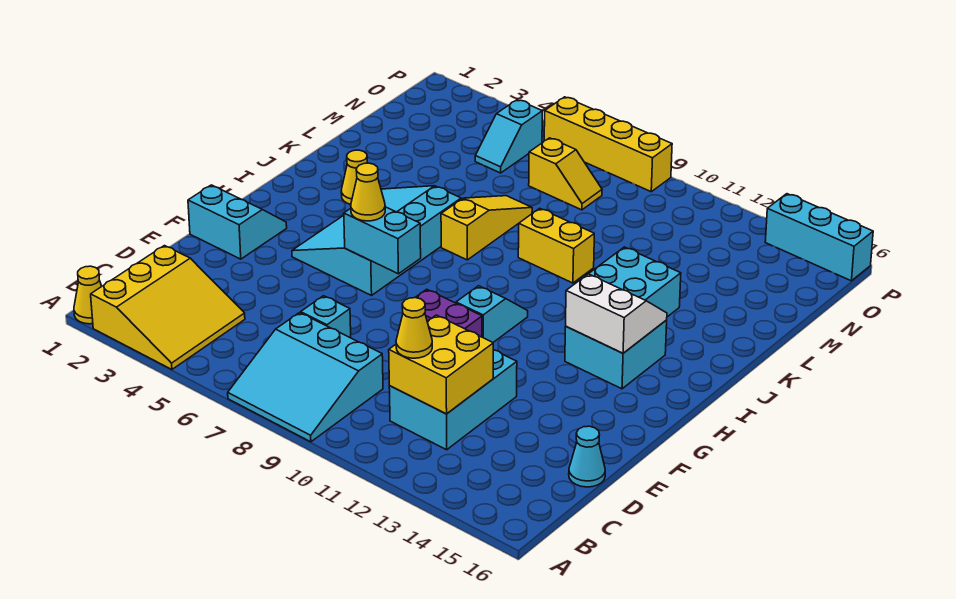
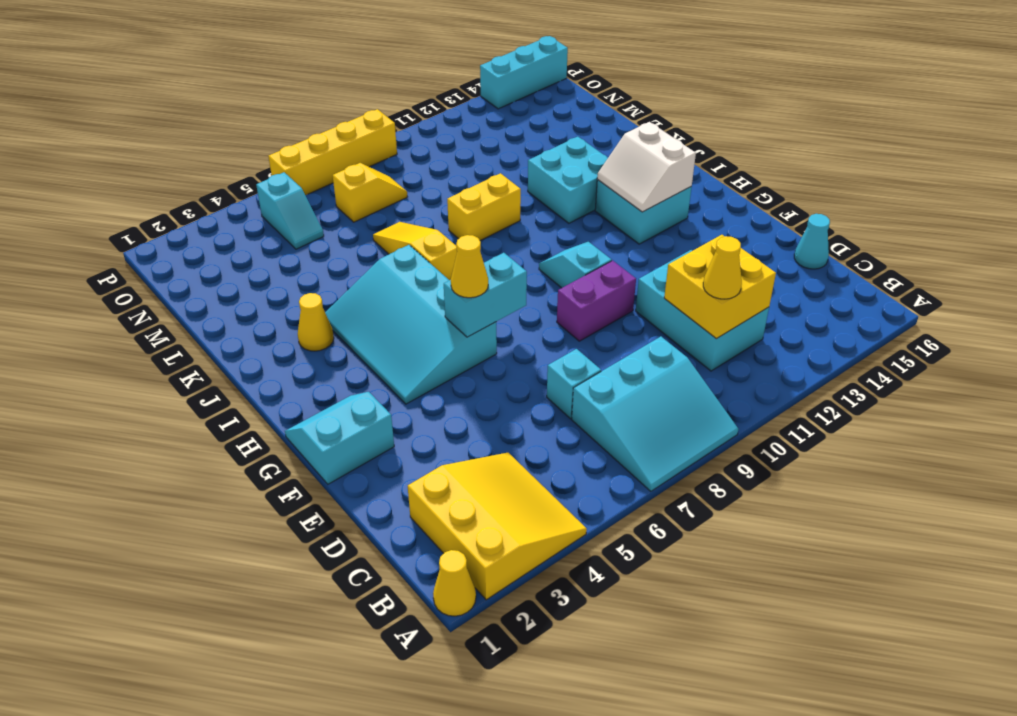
white slope H13:I14 level 2 top H -> white slope H13:I14 level 2 top 14

